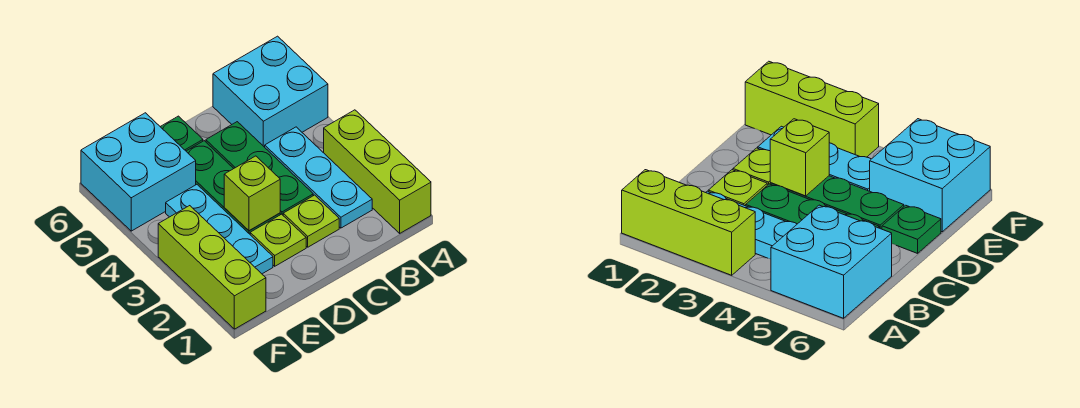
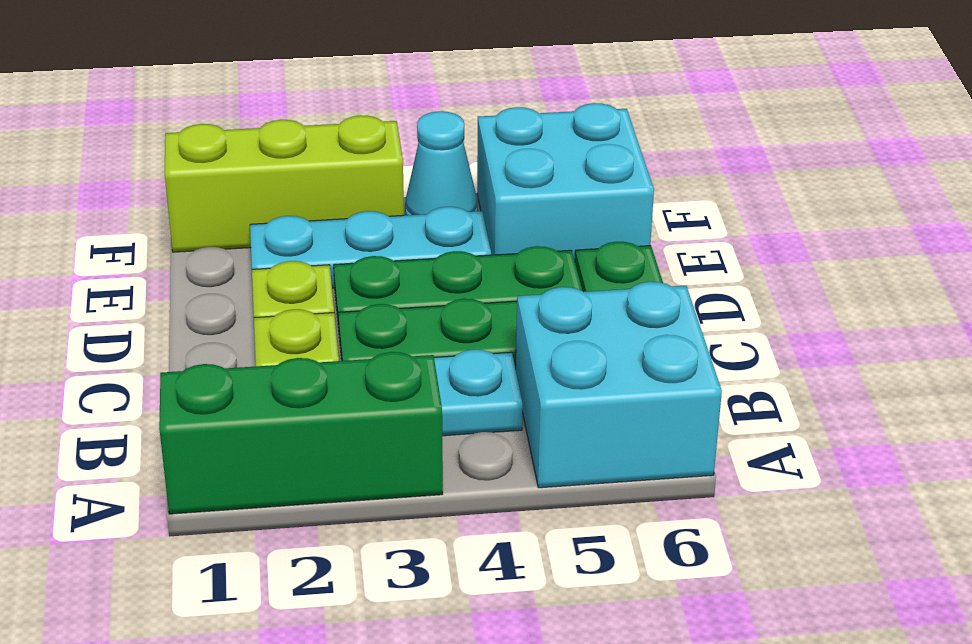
lime brick A1:A3 level 1 -> green brick A1:A3 level 1
lime brick D3 level 2 -> none
none -> cyan cone F4 level 1

